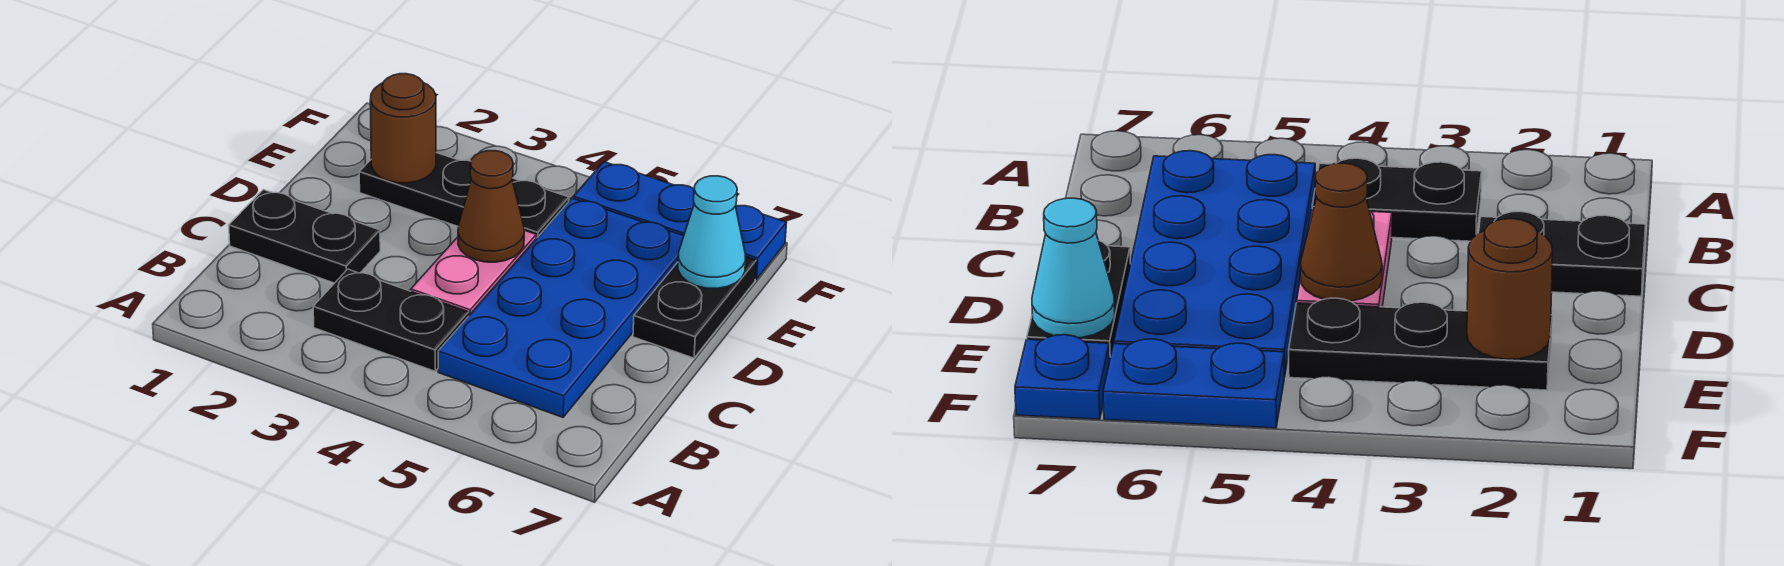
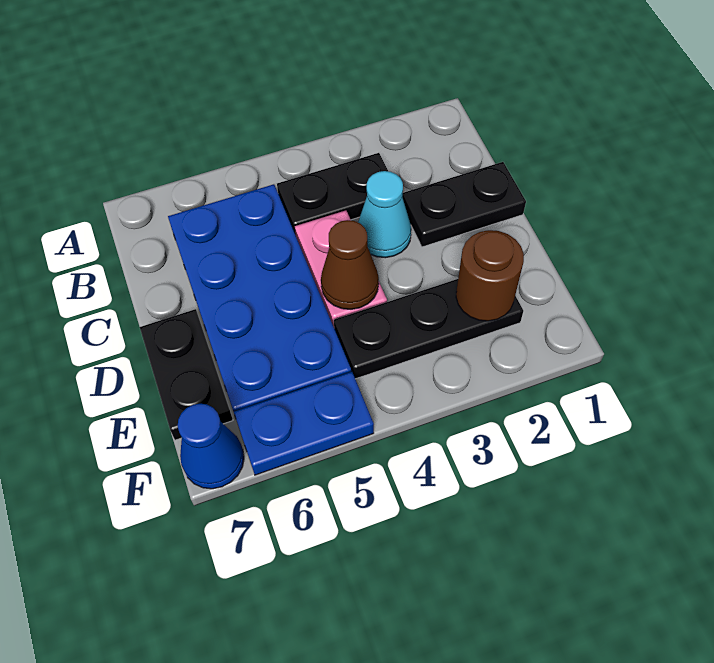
cyan cone E7 level 2 -> cyan cone C3 level 1
blue plate F7 level 1 -> blue cone F7 level 1

